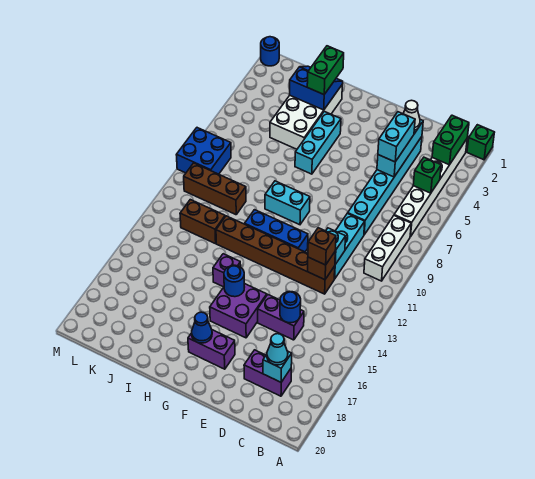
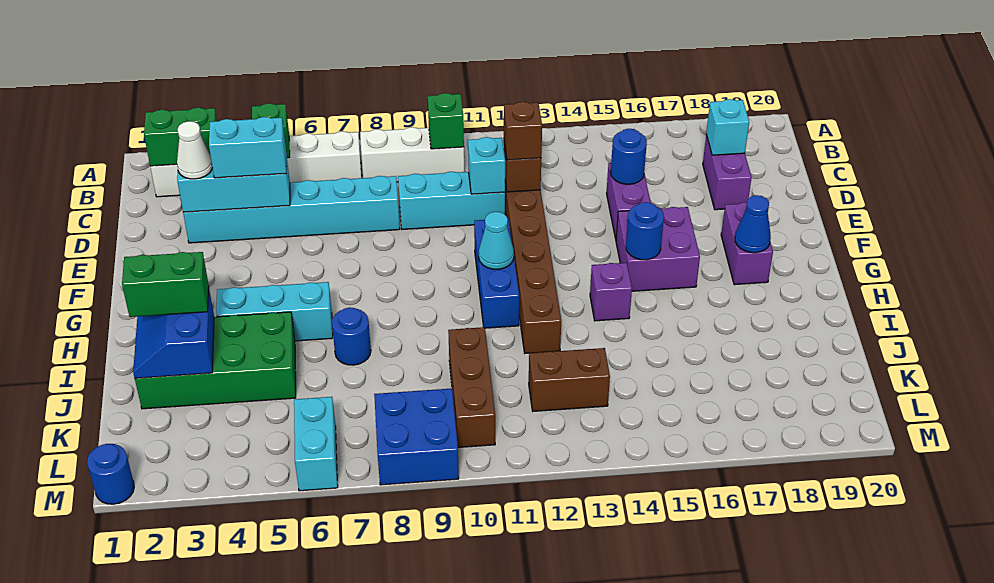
green brick A1 level 1 -> green brick B10 level 2
cyan cone C18 level 3 -> cyan cone G11 level 2
cyan brick G9:H9 level 1 -> cyan brick L6:M6 level 1
white brick I2:J5 level 1 -> green brick I2:J5 level 1
none -> blue round brick I7 level 1
brown brick J12:K12 level 1 -> brown brick K12:K13 level 1

